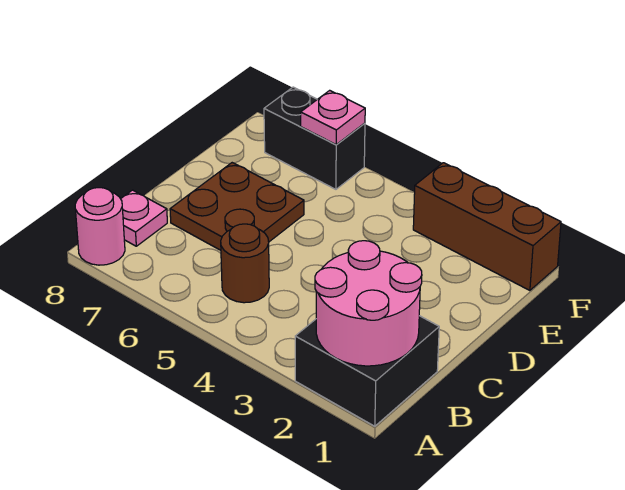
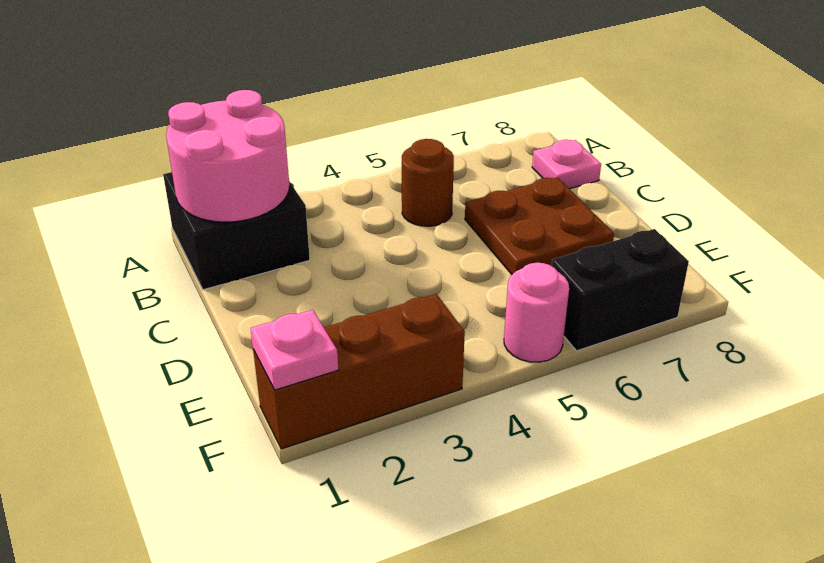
pink round brick A8 level 1 -> pink round brick F5 level 1
pink plate F6 level 2 -> pink plate F1 level 2

